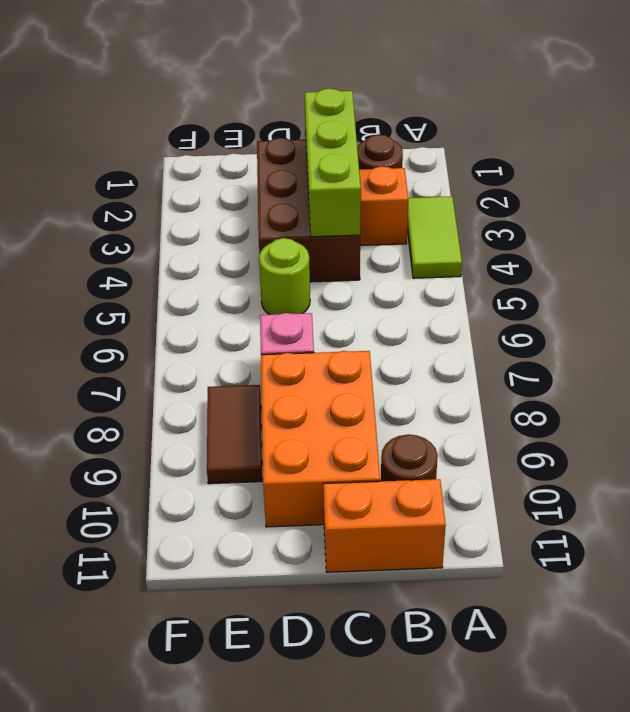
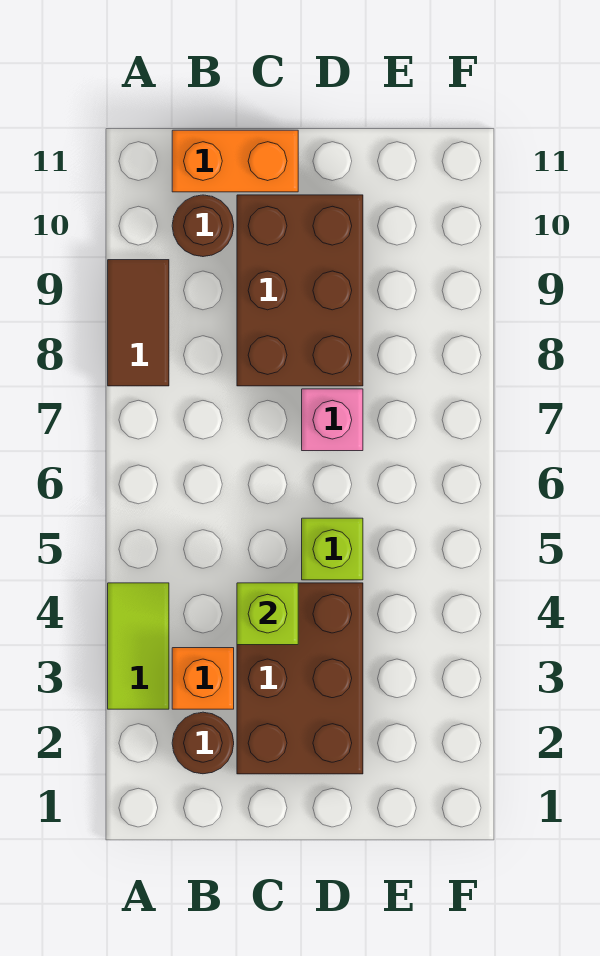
lime brick C2:C4 level 2 -> lime brick C4 level 2
orange brick C8:D10 level 1 -> brown brick C8:D10 level 1
lime round brick D5 level 1 -> lime brick D5 level 1
brown tile E8:E9 level 1 -> brown tile A8:A9 level 1

